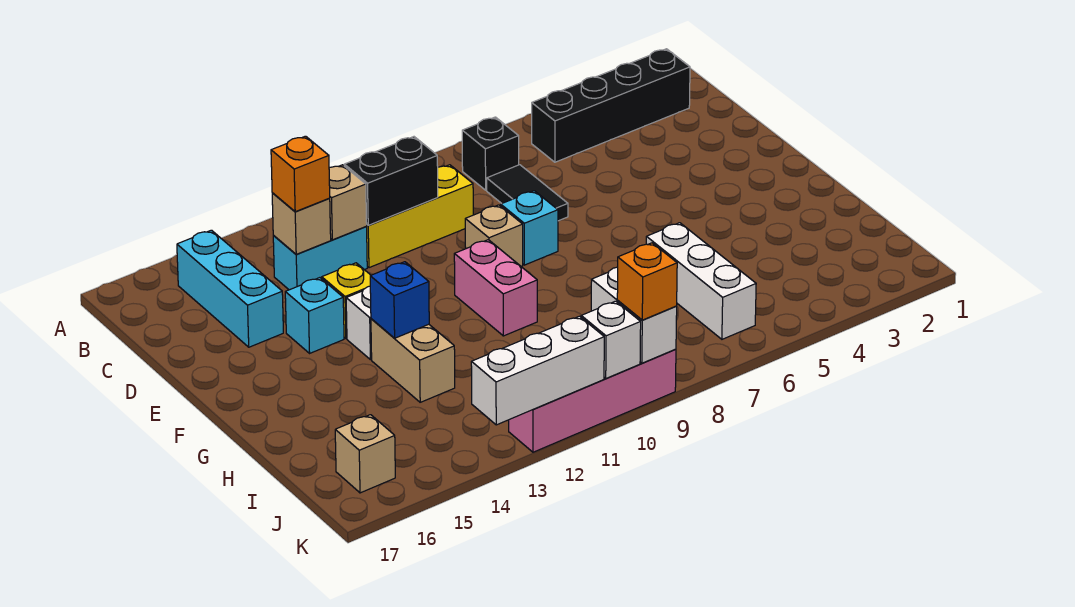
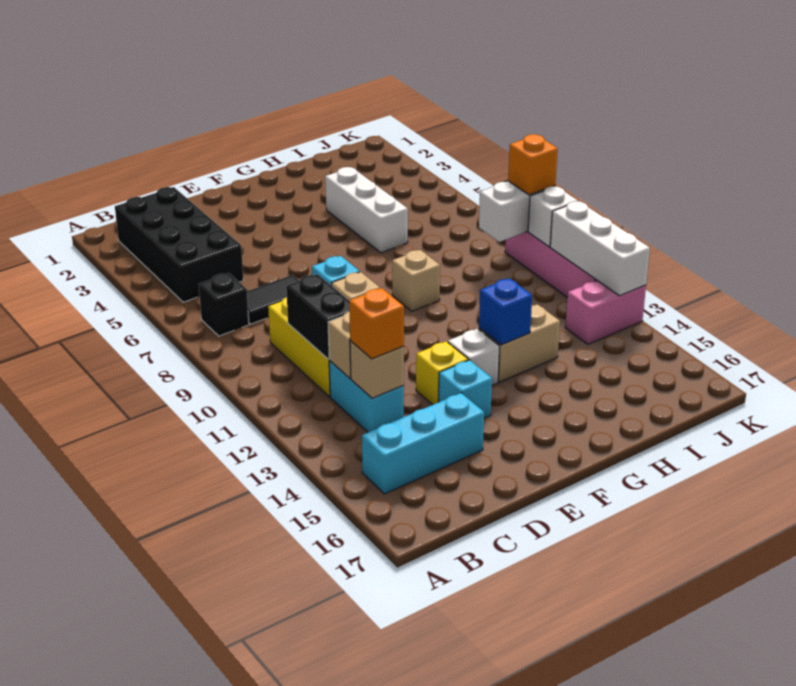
black brick B2:B5 level 1 -> black brick B2:C5 level 1
pink brick F10:G10 level 1 -> pink brick J13:K13 level 1
white brick H6:J6 level 1 -> white brick H4:H6 level 1
tan brick J16 level 1 -> tan brick G9 level 1

